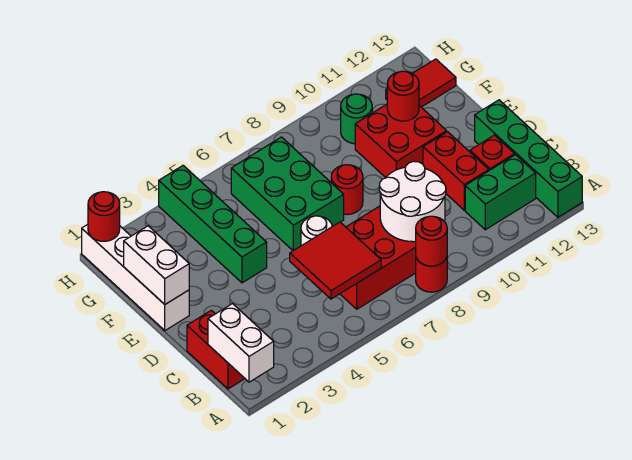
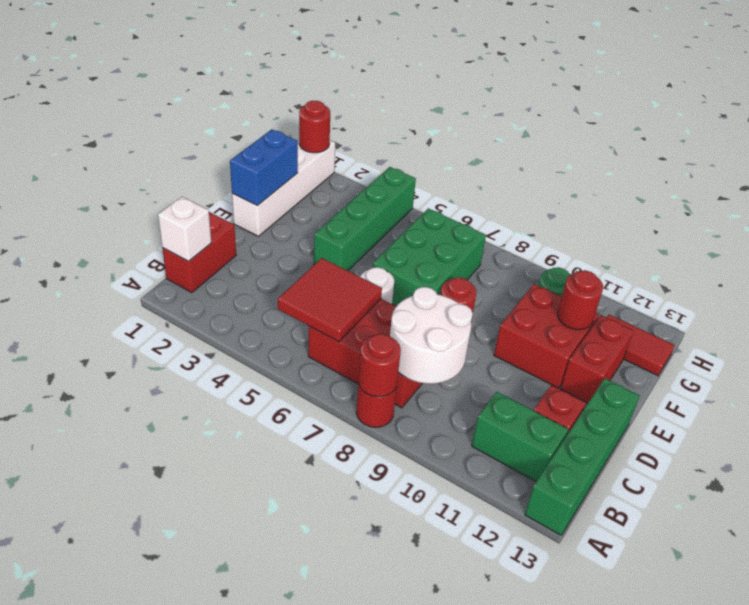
white brick A1:B1 level 2 -> white brick B1 level 2
red brick C11:D11 level 1 -> red brick E12:F12 level 1
white brick E1:F1 level 2 -> blue brick E1:F1 level 2

